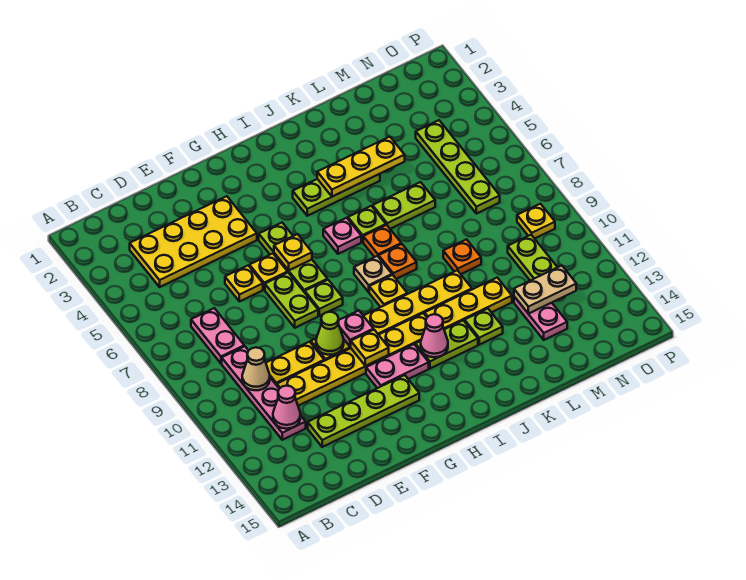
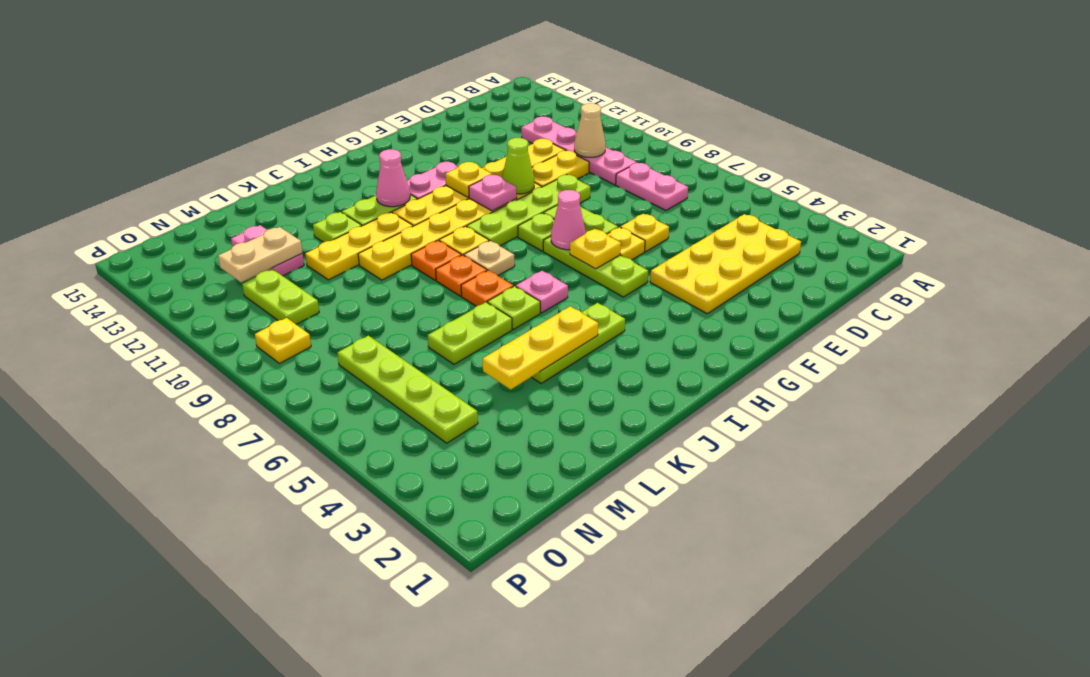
pink cone C12 level 2 -> pink cone G7 level 2
lime plate D13:G13 level 1 -> lime plate E9:H9 level 1
orange plate L9 level 1 -> orange plate J9 level 1

